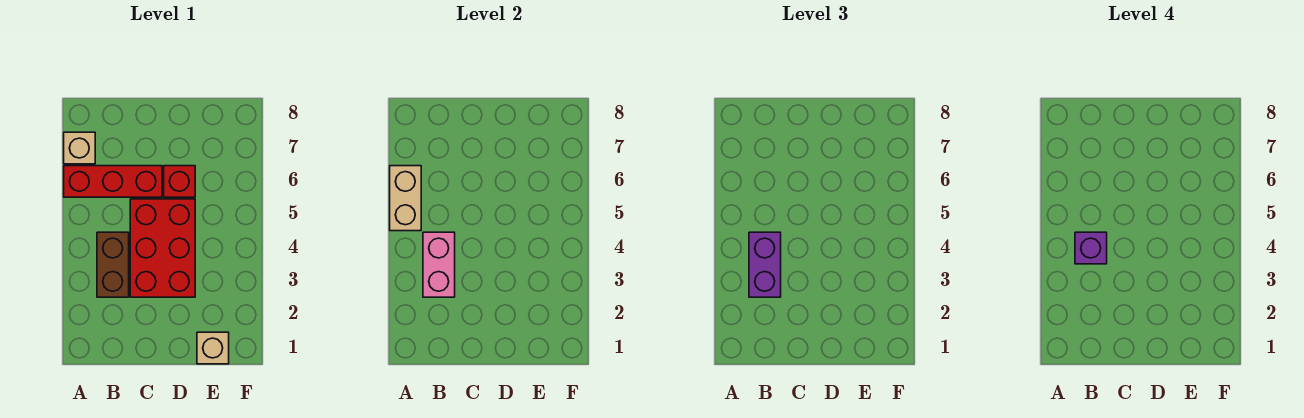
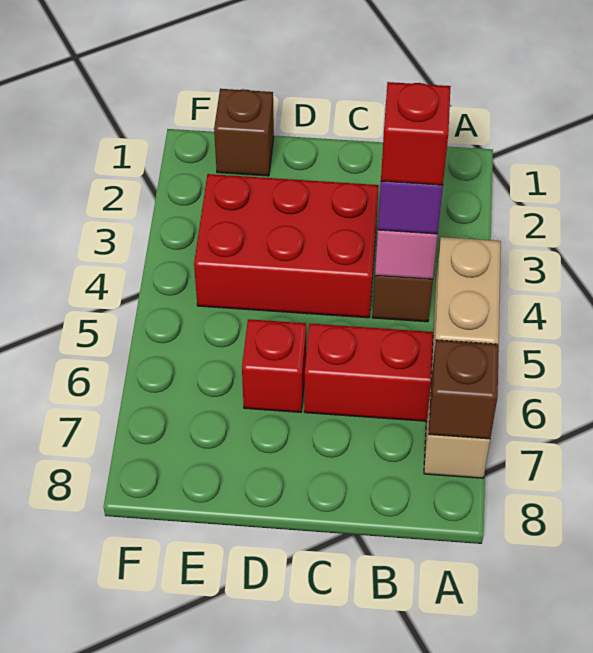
none -> brown brick A7 level 2
purple brick B4 level 4 -> red brick B4 level 4
red brick C3:D5 level 1 -> red brick C3:E4 level 1
tan brick E1 level 1 -> brown brick E1 level 1

